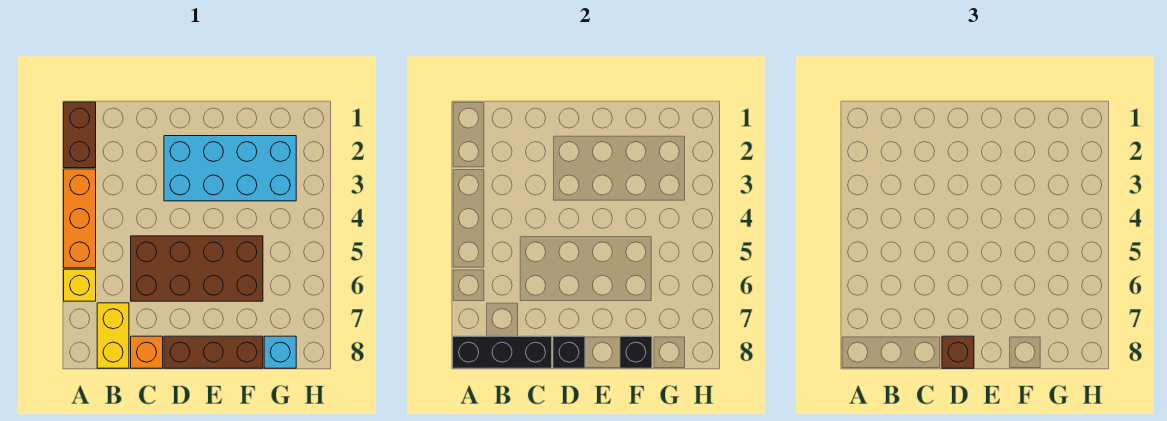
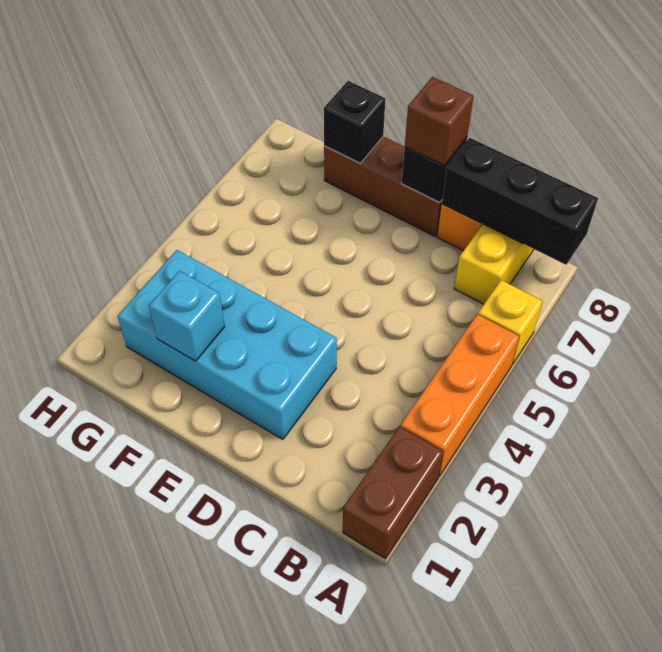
brown brick C5:F6 level 1 -> none
cyan brick G8 level 1 -> cyan brick F2 level 2

